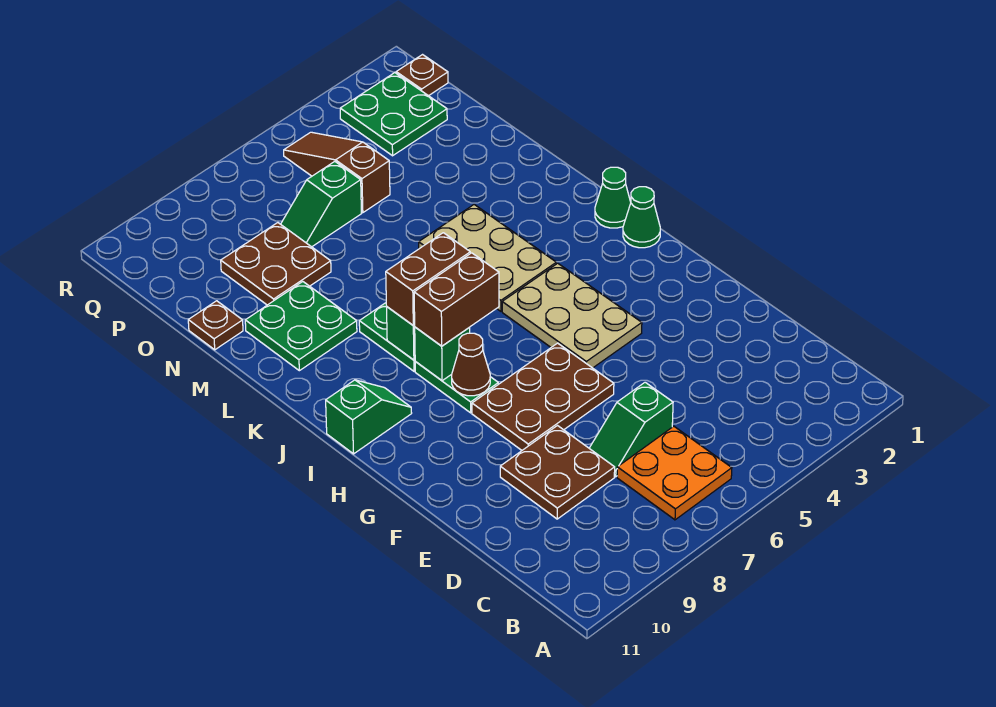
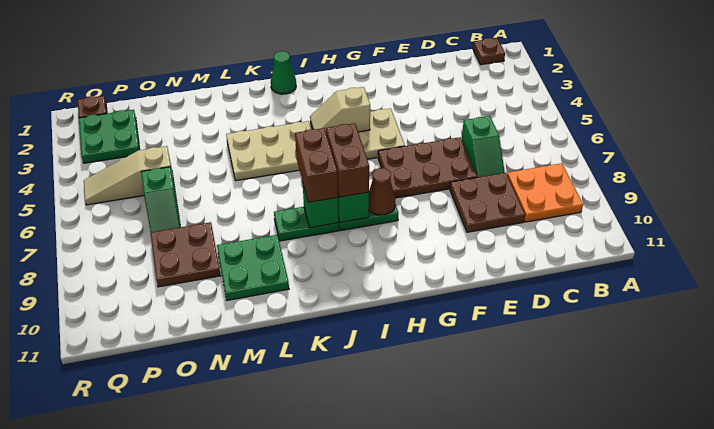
orange plate B6:C7 level 1 -> orange plate B8:C9 level 1
brown plate F6:G8 level 1 -> brown plate E6:G7 level 1
none -> tan slope H4:I4 level 2 top H
green cone I1 level 1 -> none
green slope I10:I11 level 1 top 11 -> none
brown plate N11 level 1 -> brown plate B1 level 1
brown slope O5:Q5 level 1 top O -> tan slope O5:Q5 level 1 top O

